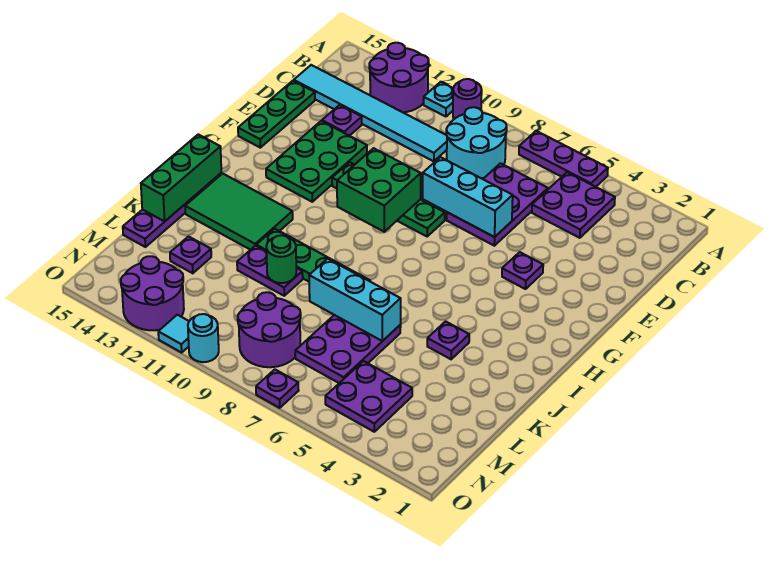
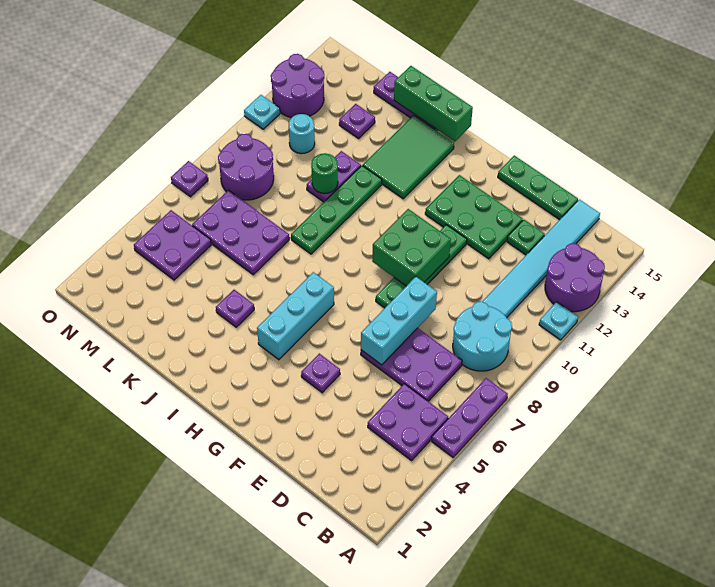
purple round brick A10 level 1 -> none
purple plate D13 level 1 -> green plate D13 level 1
cyan brick K6:K8 level 2 -> cyan brick H4:H6 level 1
cyan round brick O10 level 1 -> cyan round brick M11 level 1
cyan tile O11 level 1 -> cyan plate O11 level 1

